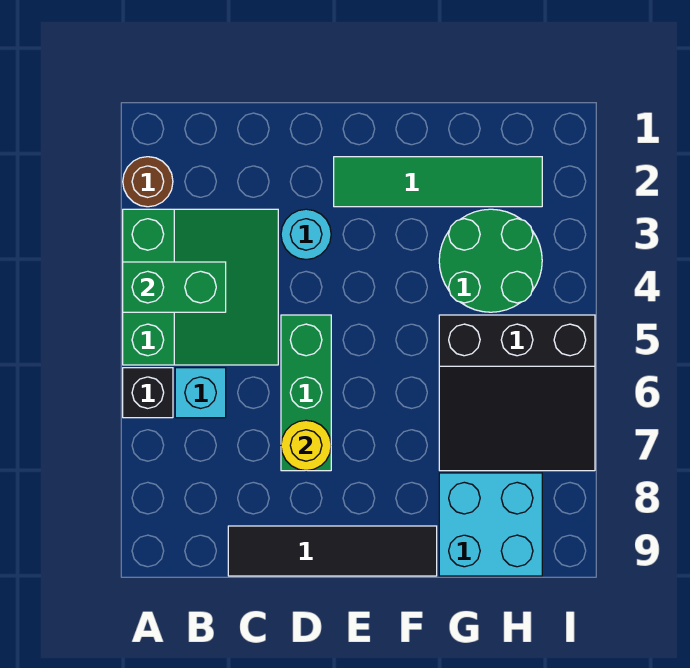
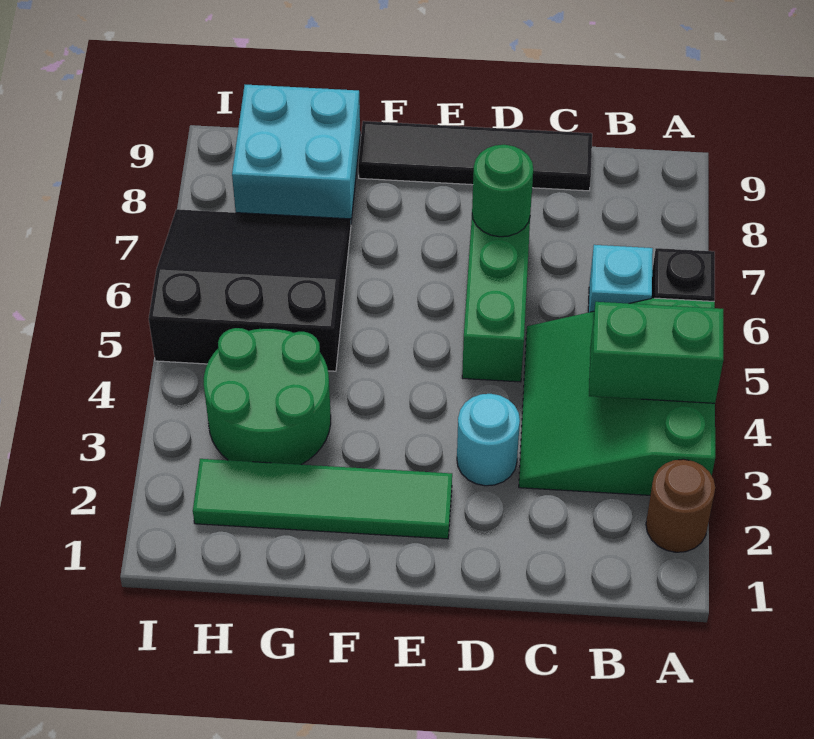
yellow round brick D7 level 2 -> green round brick D7 level 2

